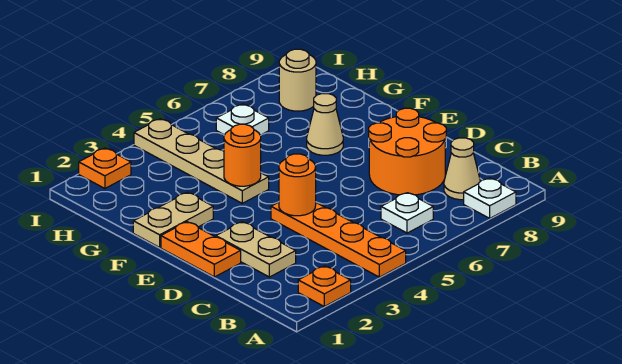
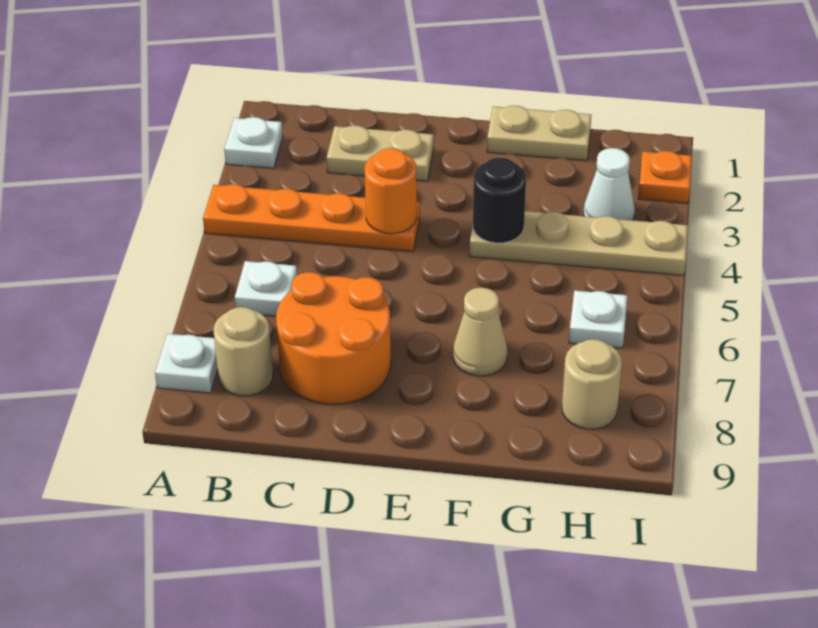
orange plate A2 level 1 -> white plate A2 level 1
tan cone B8 level 1 -> tan round brick B8 level 1
orange plate D1:E1 level 1 -> none
tan plate F1:F2 level 1 -> tan plate F1:G1 level 1
orange round brick F4 level 2 -> black round brick F4 level 2
none -> white cone H3 level 1

